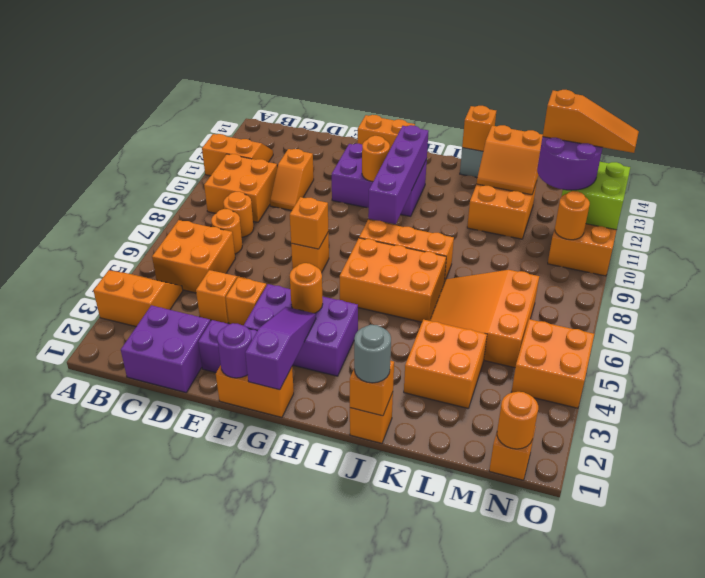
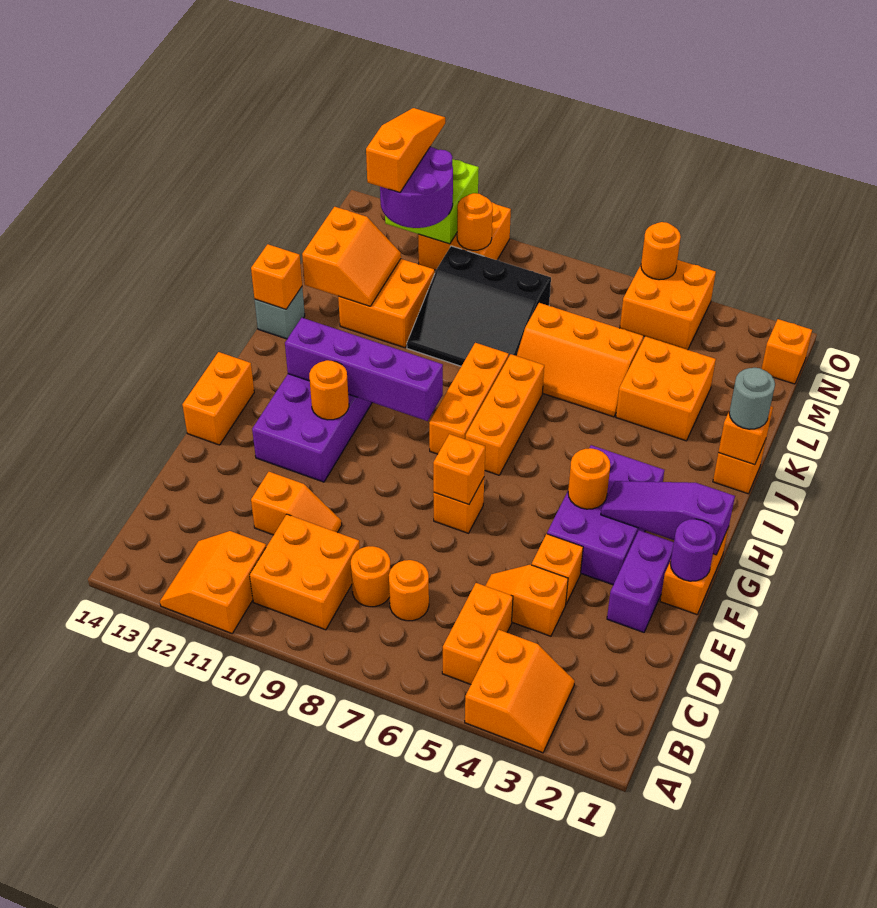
orange slope A3:B4 level 1 top 3 -> orange slope A3:B4 level 1 top 4
orange brick B5:C6 level 1 -> orange brick B5:C5 level 1
purple brick C1:D2 level 1 -> none
orange brick H6:J7 level 1 -> orange brick H7:J7 level 1
orange slope K5:M7 level 1 top M -> orange slope K5:L7 level 1 top L
none -> black slope K8:M10 level 1 top M
orange round brick N1 level 2 -> orange round brick O5 level 2

